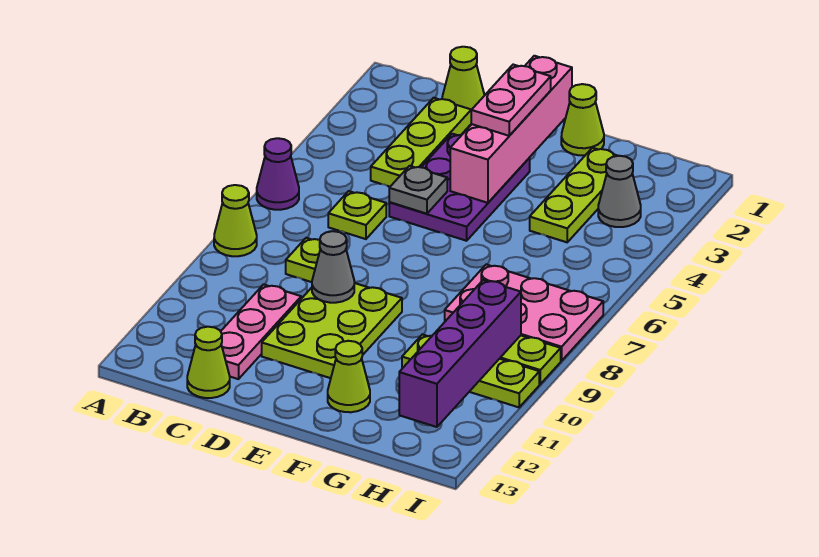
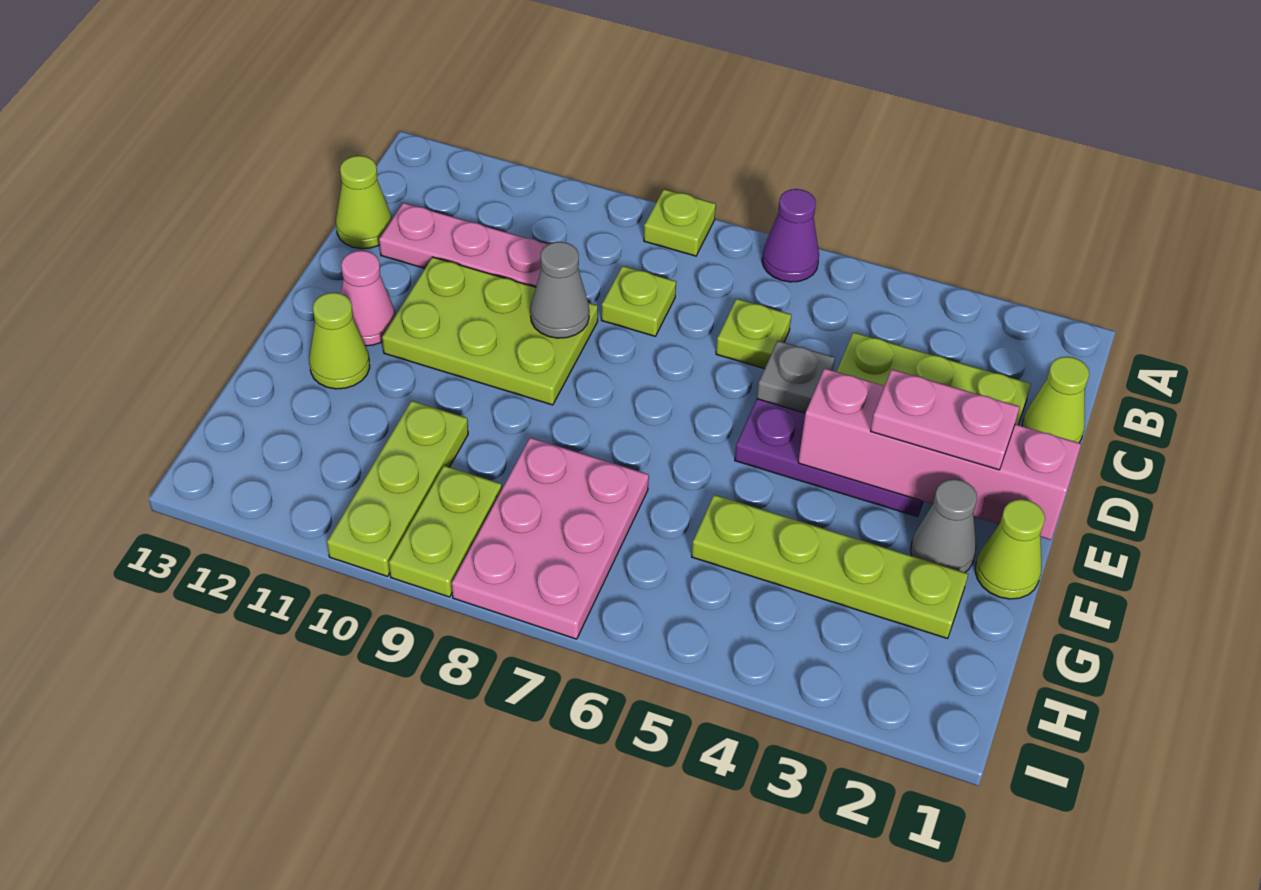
lime cone A8 level 1 -> lime plate A8 level 1
none -> pink cone E12 level 1
lime plate G2:G4 level 1 -> lime plate G2:G5 level 1
grey cone H3 level 1 -> grey cone F2 level 1
purple brick H9:H12 level 2 -> none

